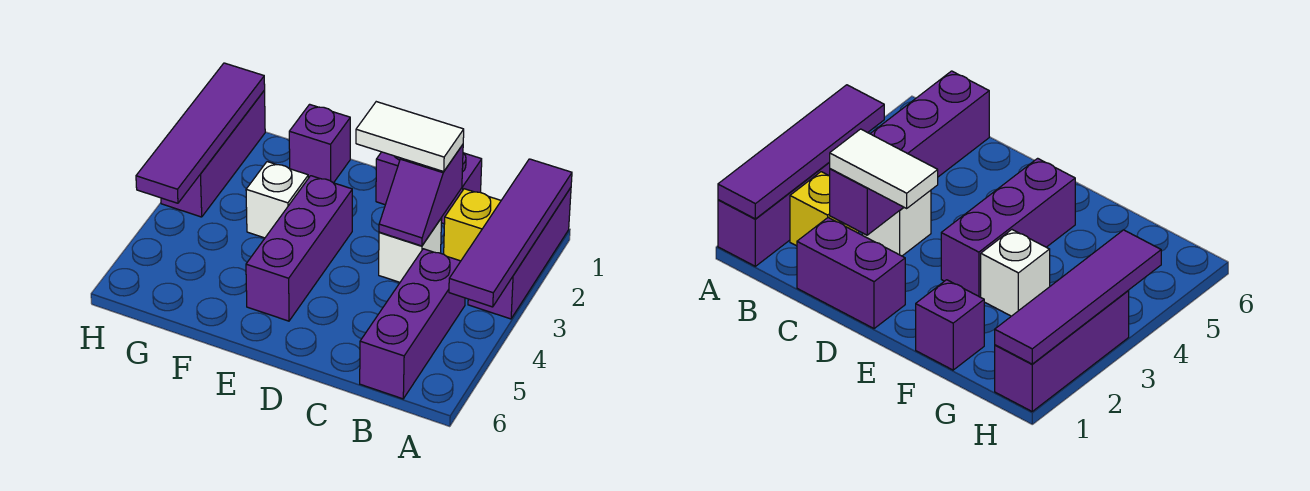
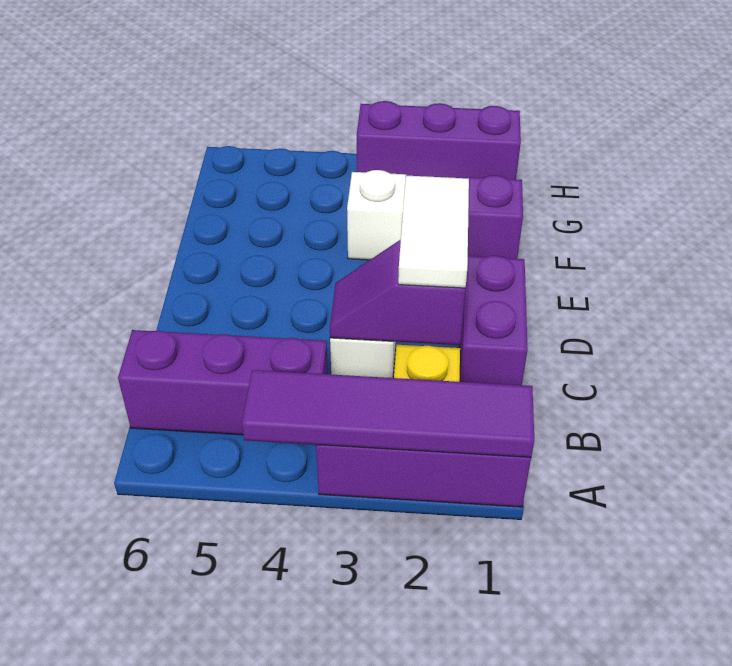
purple brick E3:E5 level 1 -> none
purple tile H1:H4 level 2 -> none

